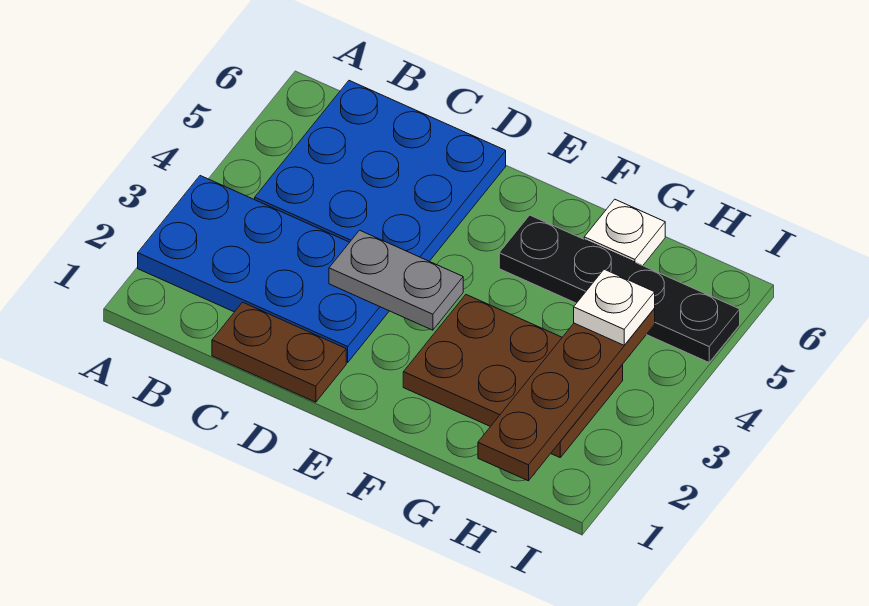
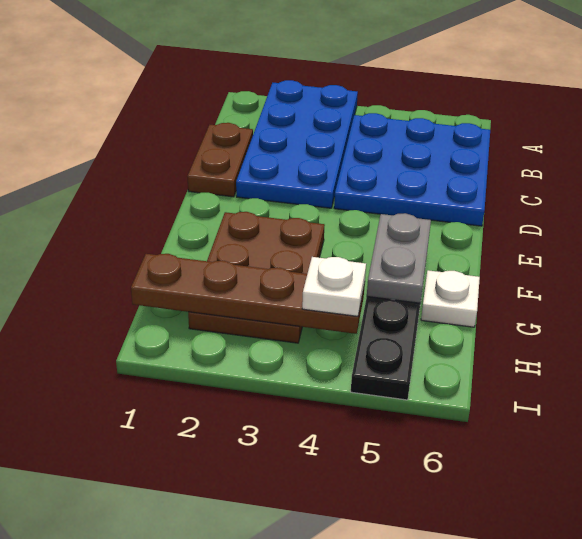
grey plate D3:E3 level 2 -> grey plate F5:G5 level 2

